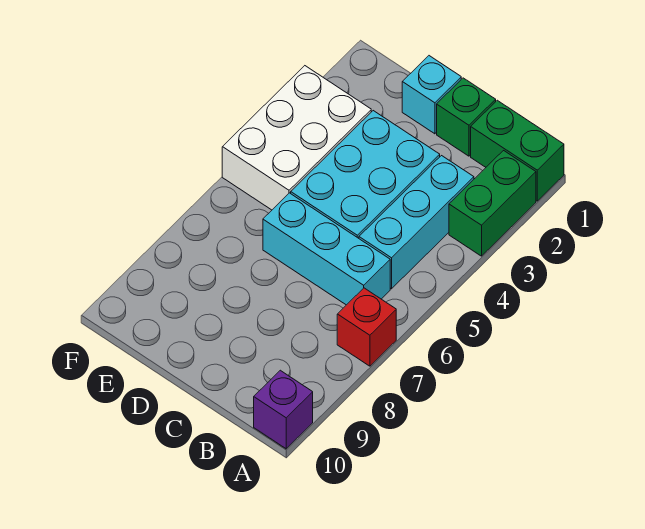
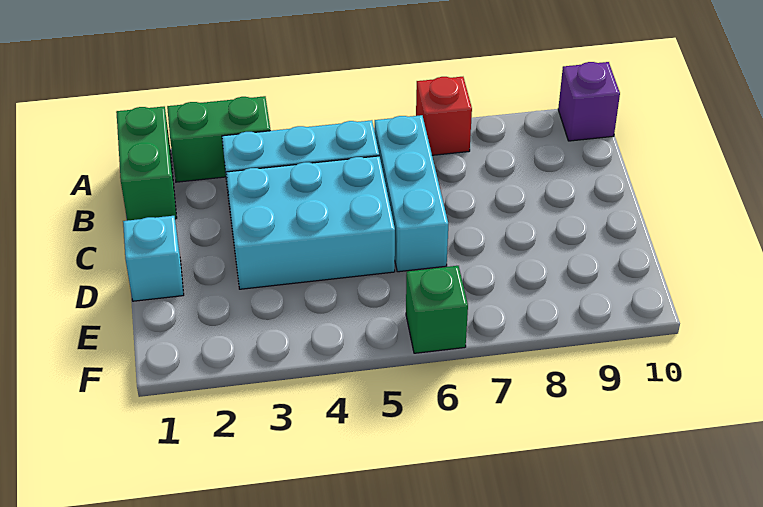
green brick C1 level 1 -> green brick F6 level 1
white brick E3:F5 level 1 -> none

